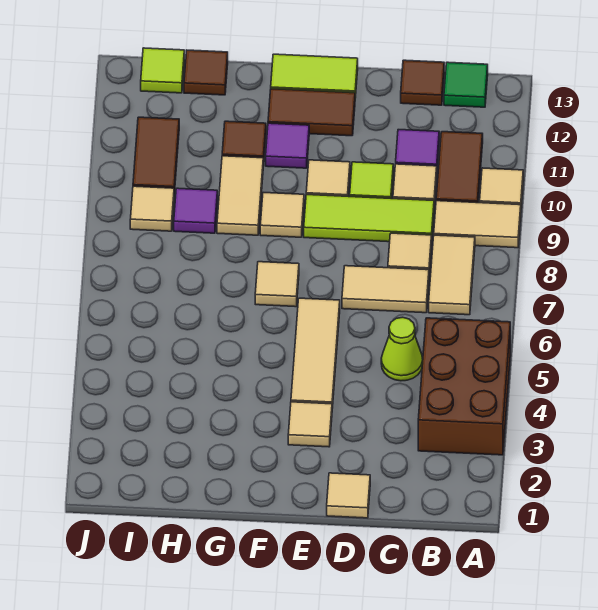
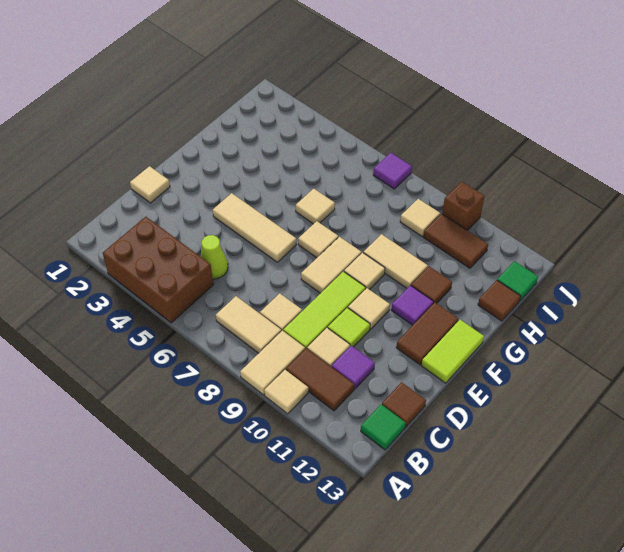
tan tile C7:D7 level 1 -> tan tile E8:F8 level 1
tan tile E3 level 1 -> tan tile G6 level 1
purple tile H9 level 1 -> purple tile J7 level 1
lime tile I13 level 1 -> green tile I13 level 1
none -> brown brick J10 level 1

